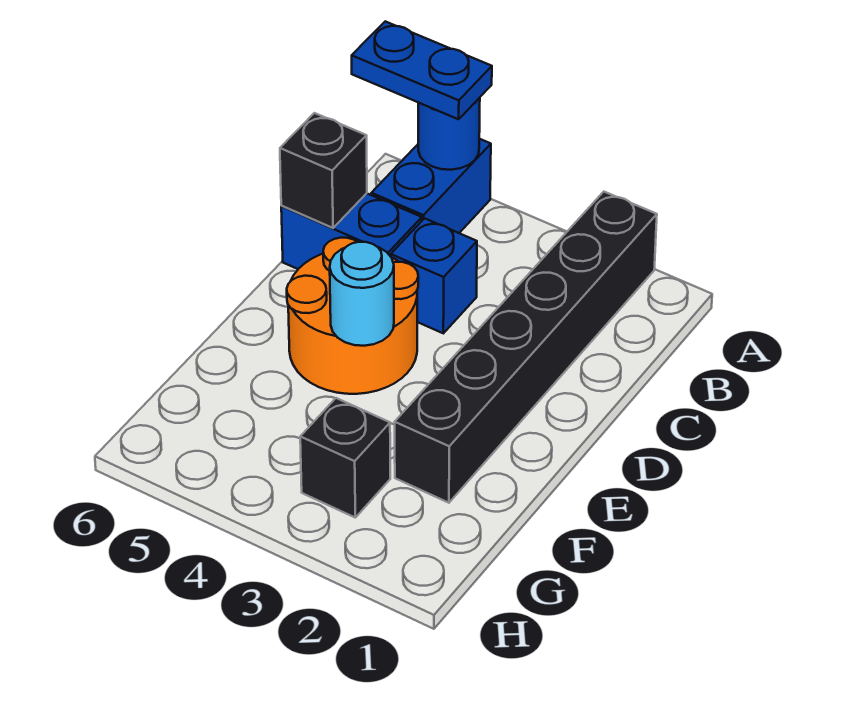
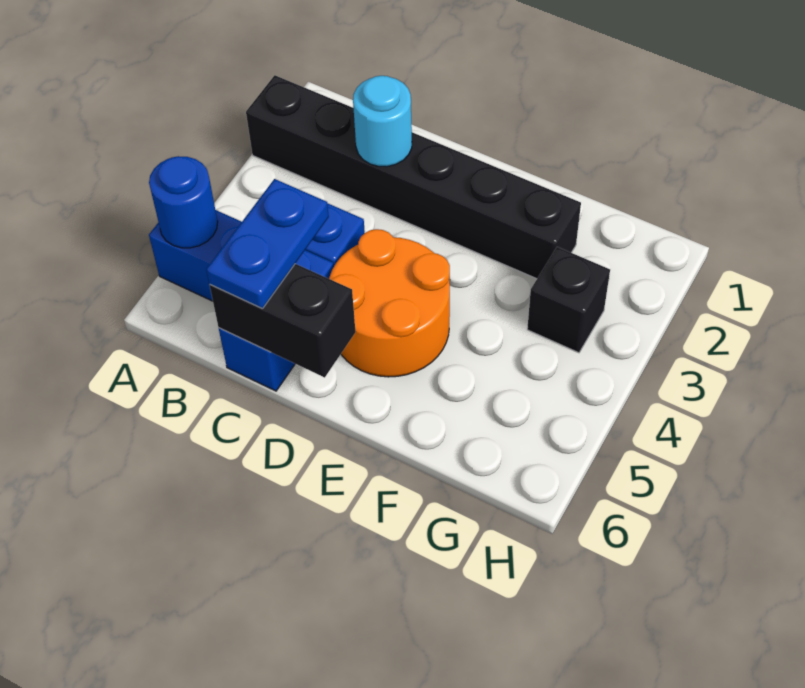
blue plate A5:A6 level 3 -> blue plate C5:C6 level 3
black brick C6 level 2 -> black brick C6:D6 level 2
cyan round brick E4 level 2 -> cyan round brick C2 level 2

